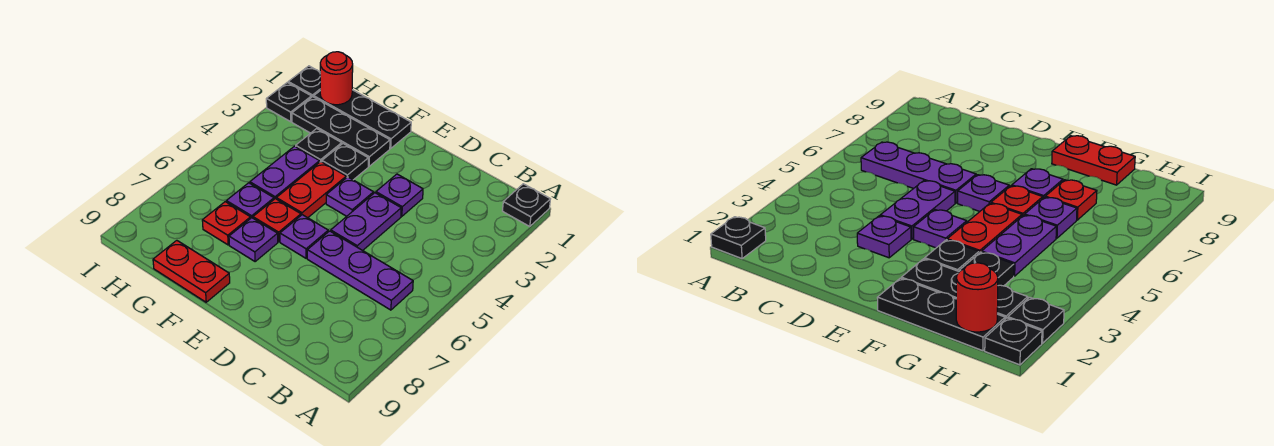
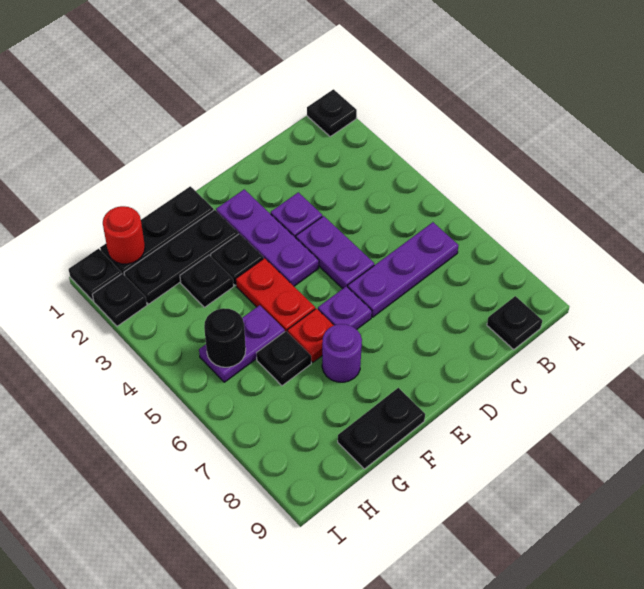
none -> black plate B9 level 1
purple plate E4 level 1 -> purple plate E2:E4 level 1
purple plate F7 level 1 -> purple round brick F7 level 1
red plate F9:G9 level 1 -> black plate F9:G9 level 1
purple plate G4:G5 level 1 -> purple plate G5:H5 level 1
purple plate G6 level 1 -> black plate G6 level 1
red plate G7 level 1 -> none
none -> black round brick H5 level 2

